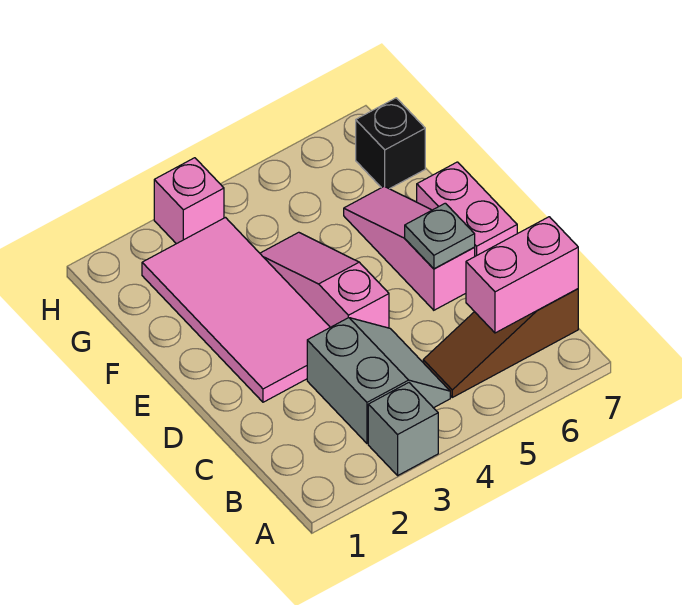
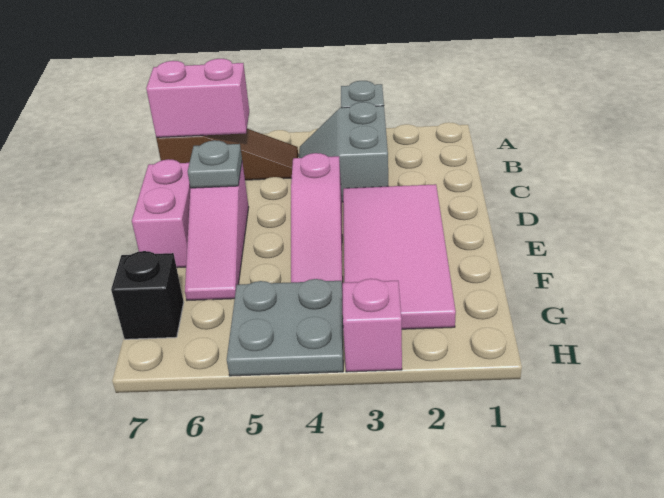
none -> grey plate G4:H5 level 1

